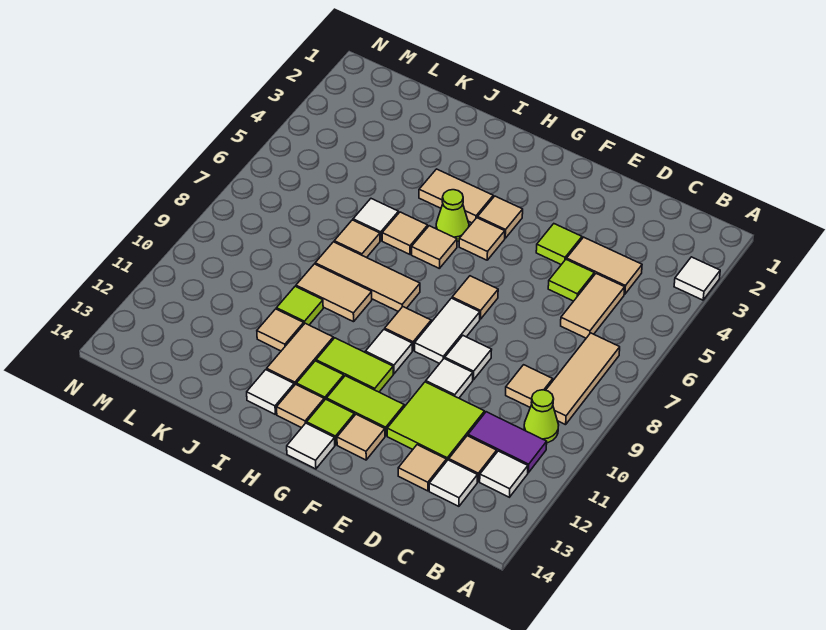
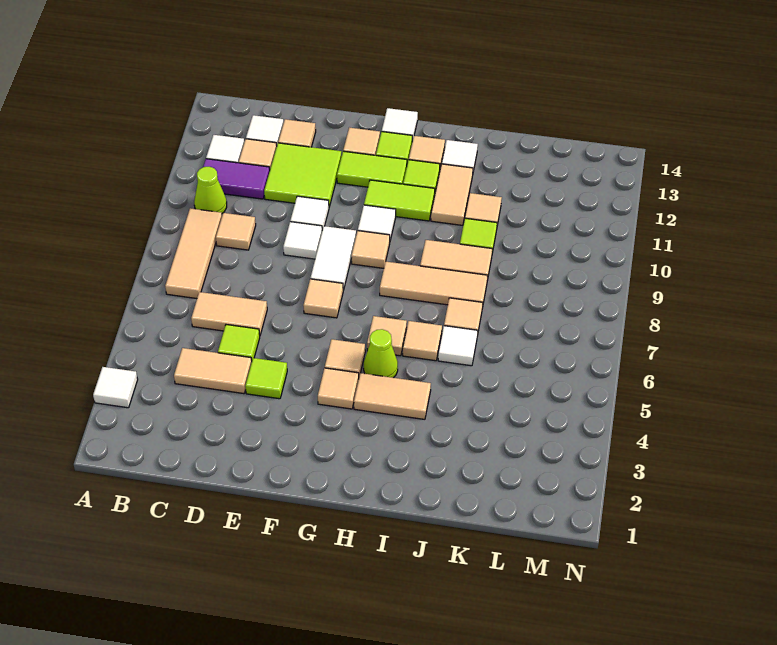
tan tile C5:C6 level 1 -> tan tile C6:D6 level 1

